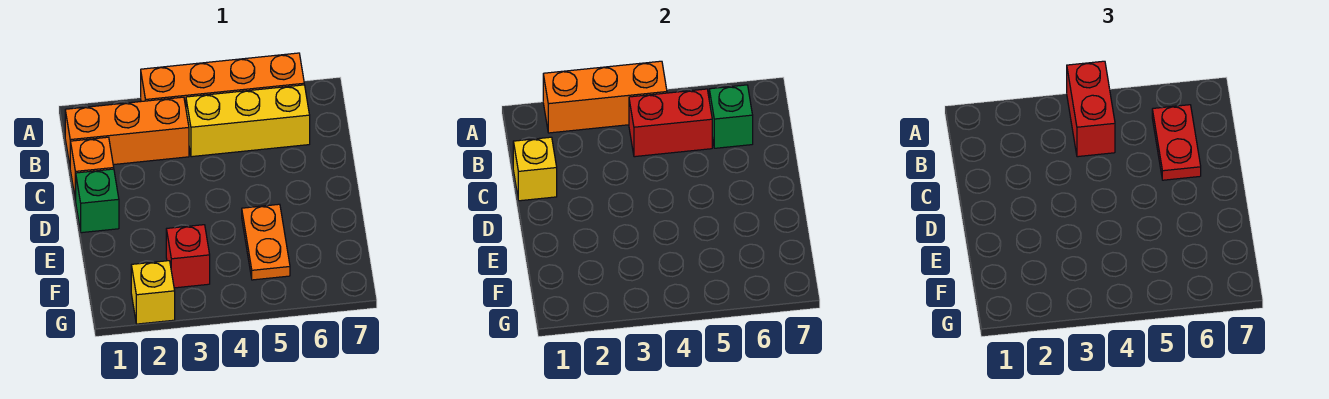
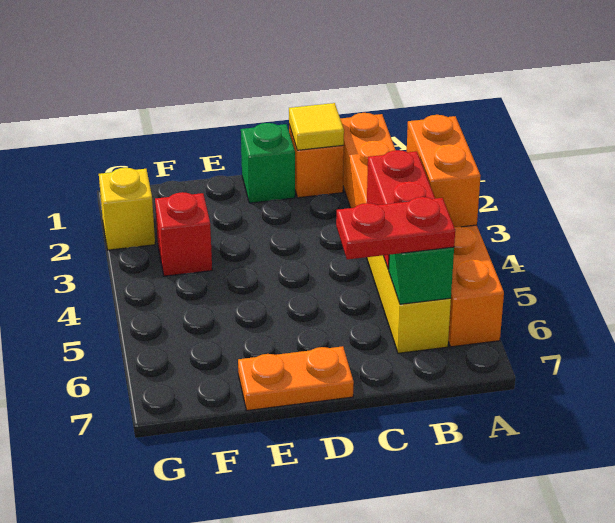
orange brick A2:A4 level 2 -> orange brick A3:A4 level 2
red brick A4:B4 level 3 -> none
yellow brick C1 level 2 -> yellow tile C1 level 2
orange plate E5:F5 level 1 -> orange plate D7:E7 level 1

